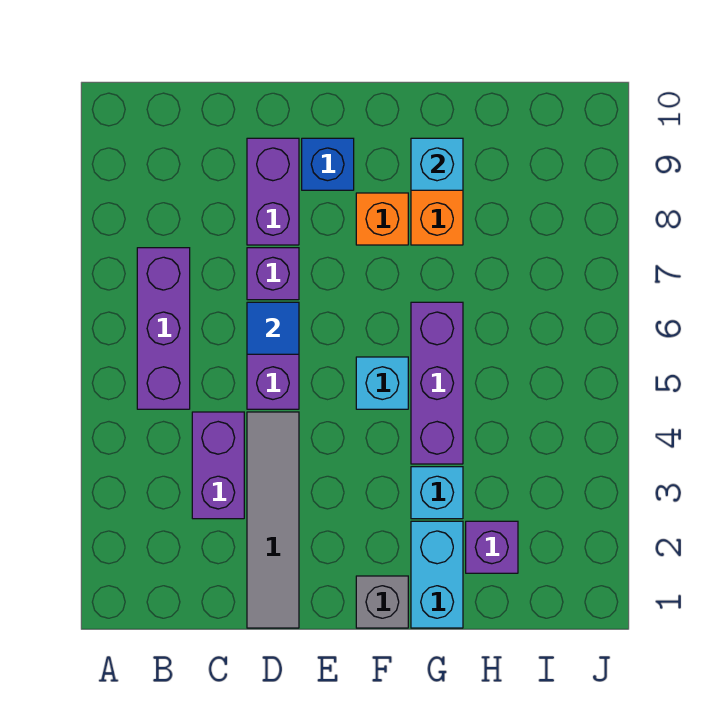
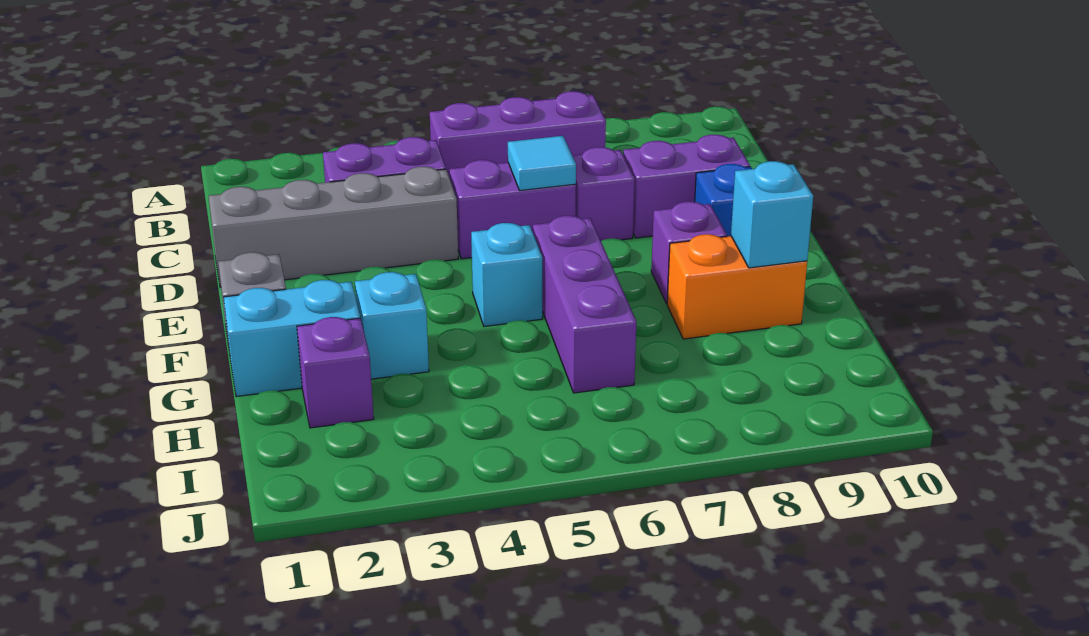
grey tile D1:D4 level 1 -> grey brick D1:D4 level 1
blue tile D6 level 2 -> cyan tile D6 level 2
orange brick F8 level 1 -> purple brick F8 level 1
purple brick G4:G6 level 1 -> purple brick F6:H6 level 1

